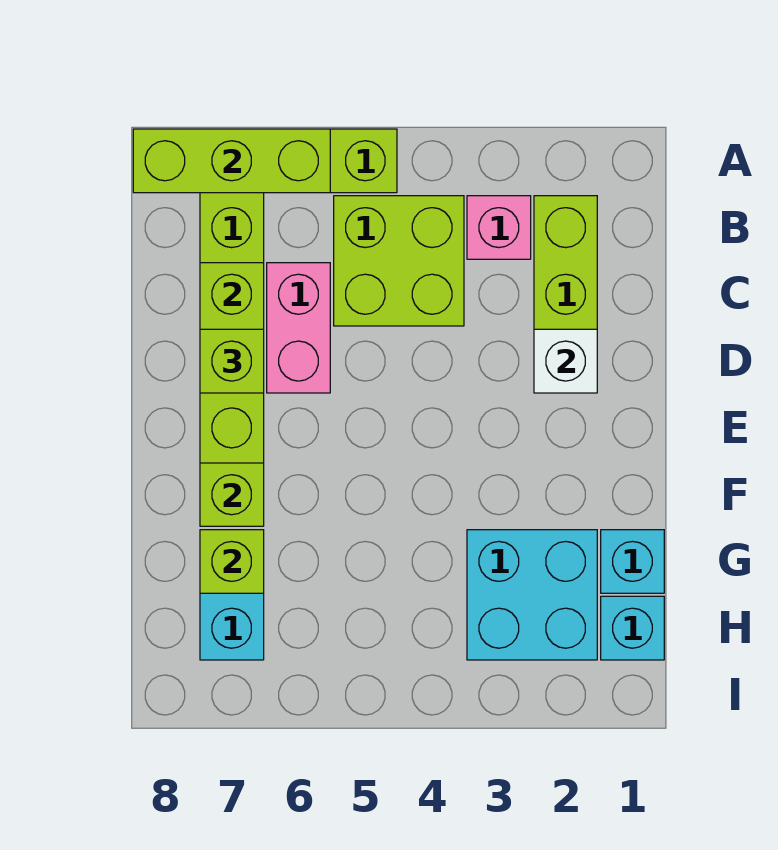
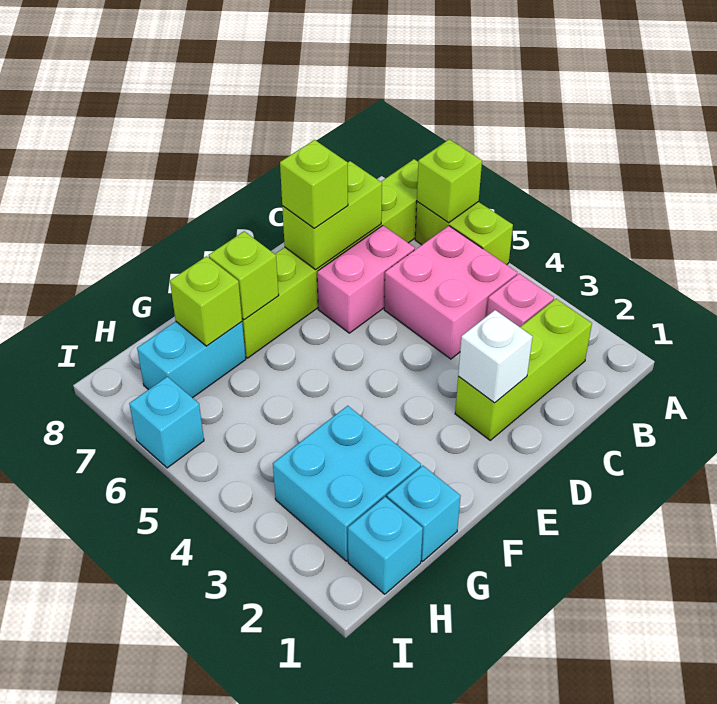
lime brick A6:A8 level 2 -> lime brick A6 level 2
lime brick B4:C5 level 1 -> pink brick B4:C5 level 1
none -> cyan brick I6 level 1

